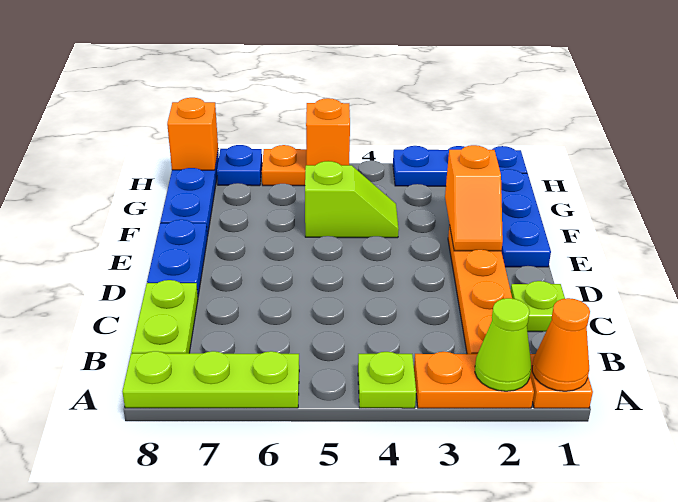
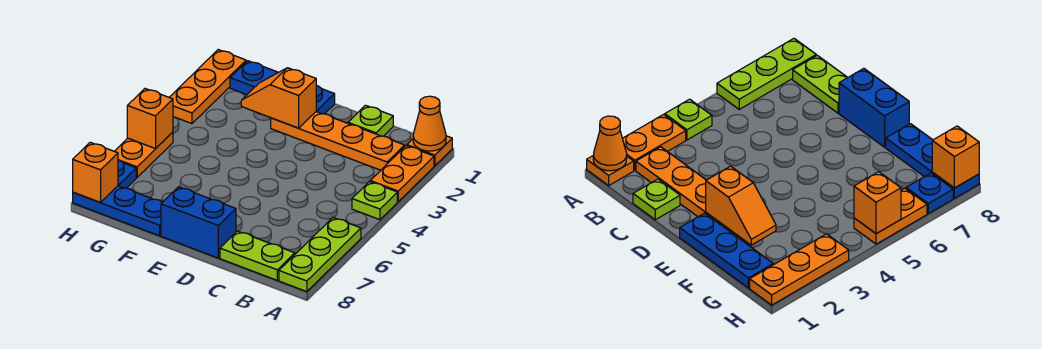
lime cone A2 level 2 -> none
blue plate D8:E8 level 1 -> blue brick D8:E8 level 1
orange slope E2:F2 level 2 top F -> orange slope E2:F2 level 2 top E
lime slope F4:F5 level 1 top 5 -> none
blue plate H1:H3 level 1 -> orange plate H1:H3 level 1

